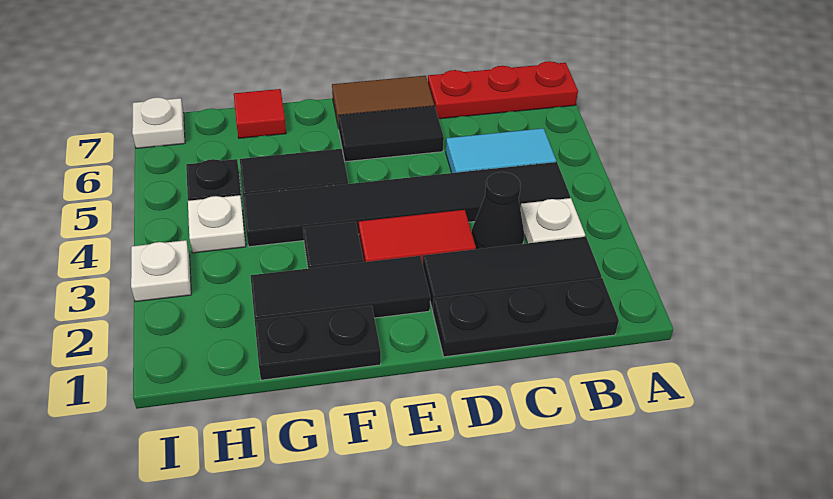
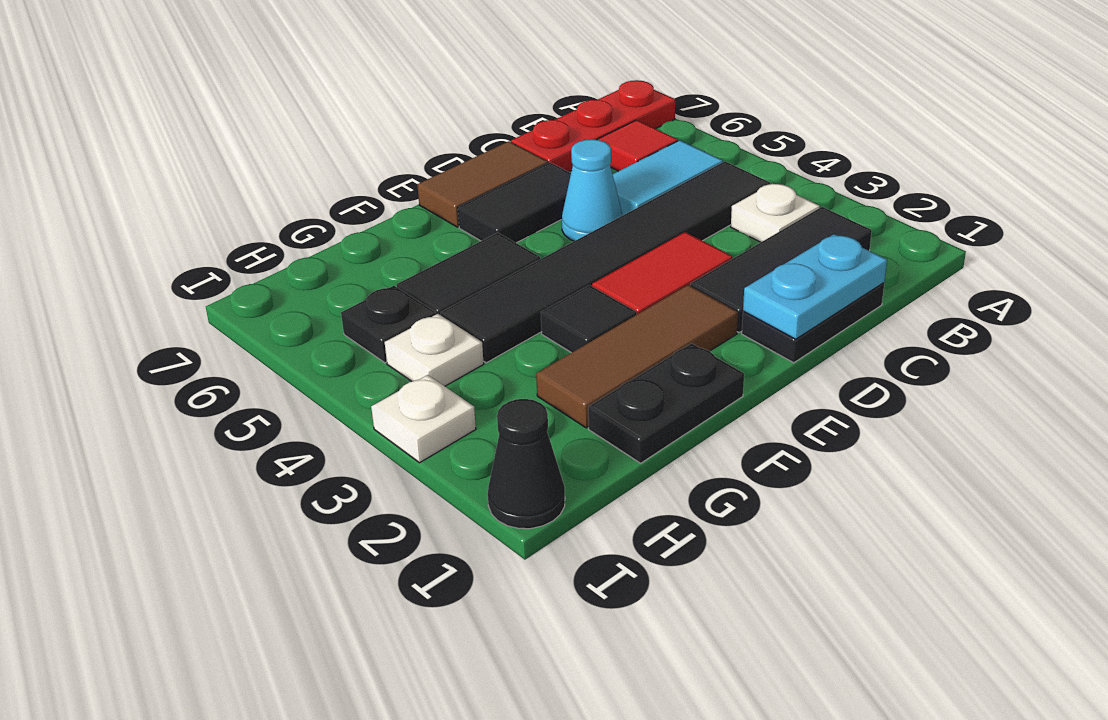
black plate B1:D1 level 1 -> black plate C1:D1 level 1
none -> cyan plate C1:D1 level 2
black cone C3 level 1 -> black cone I1 level 1
none -> cyan cone D5 level 1
black tile E2:G2 level 1 -> brown tile E2:G2 level 1
red tile G7 level 1 -> red tile B6 level 1
white plate I7 level 1 -> none

